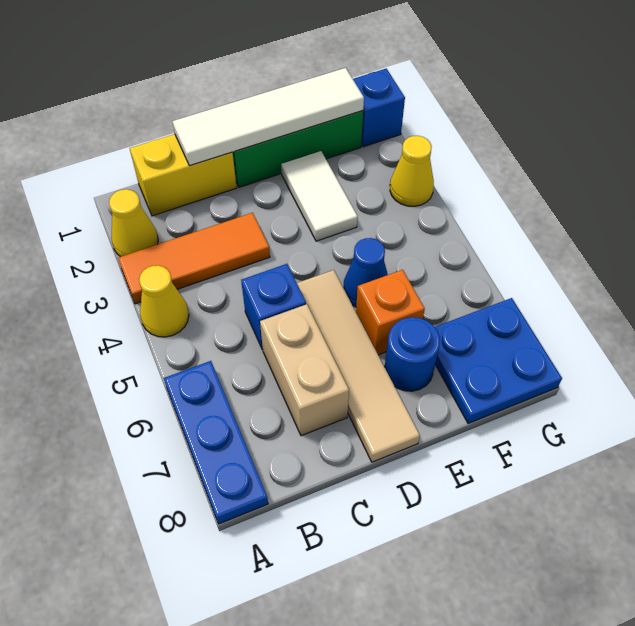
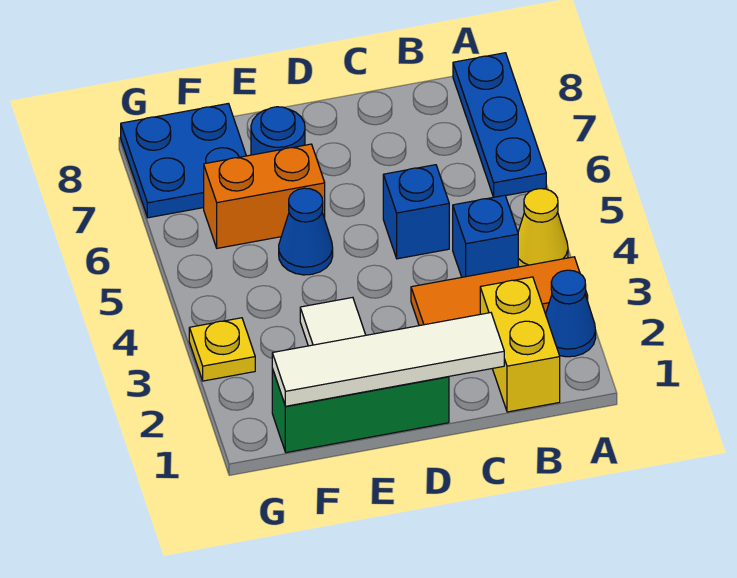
yellow cone A2 level 1 -> blue cone A2 level 1
yellow brick B1:C1 level 1 -> yellow brick B1:B2 level 1
tan brick C6:C7 level 1 -> none
tan tile D5:D8 level 1 -> none
orange brick E6 level 1 -> orange brick E6:F6 level 1
blue brick G1 level 1 -> blue brick B4 level 1
yellow cone G3 level 1 -> yellow plate G3 level 1

